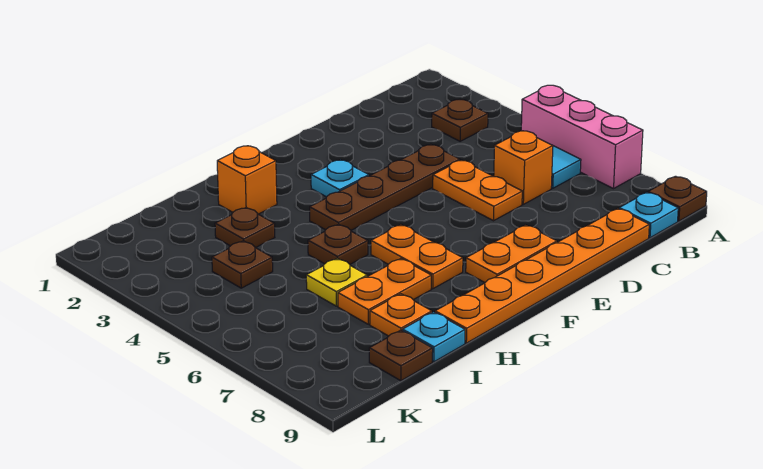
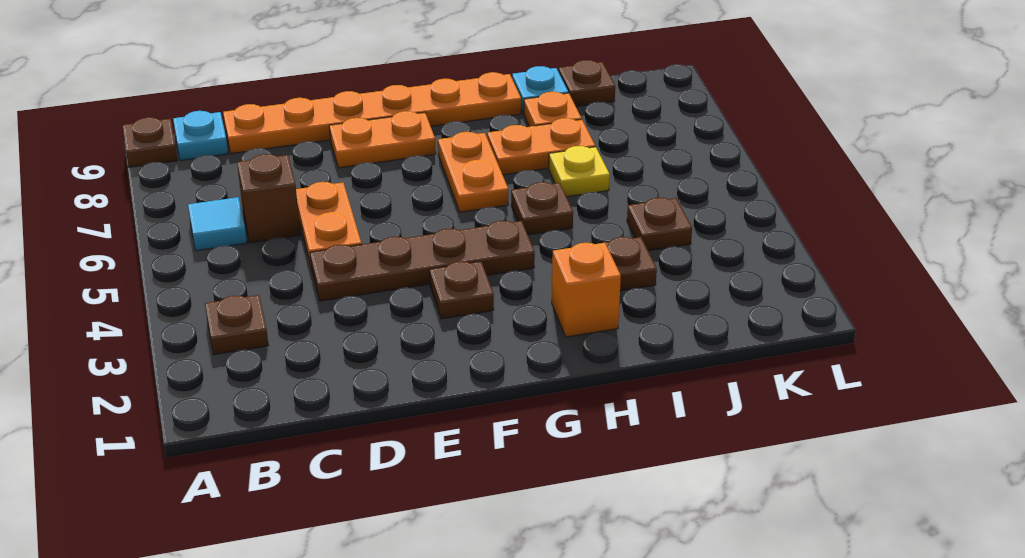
pink brick A5:A7 level 1 -> none
orange brick C6 level 1 -> brown brick C6 level 1
cyan plate F3 level 1 -> brown plate F3 level 1

